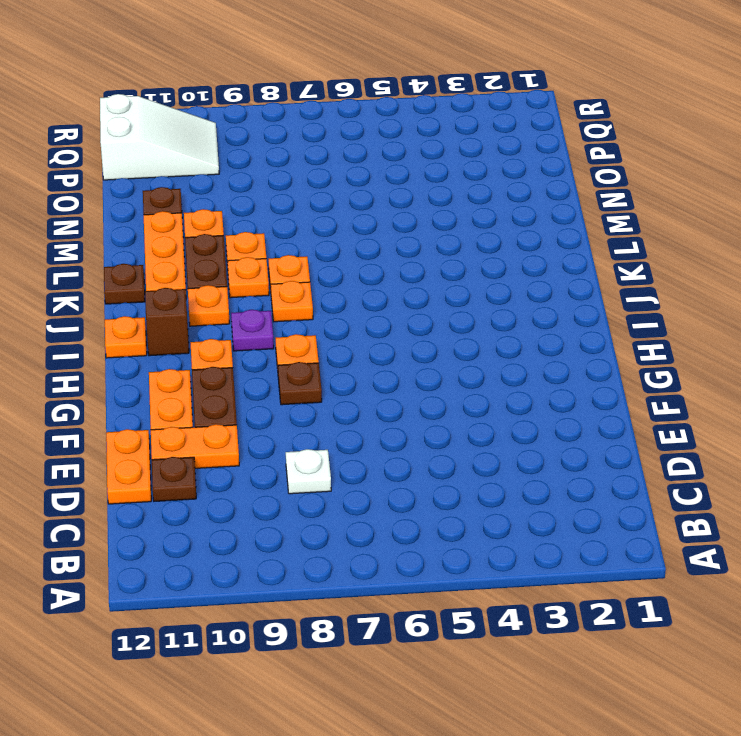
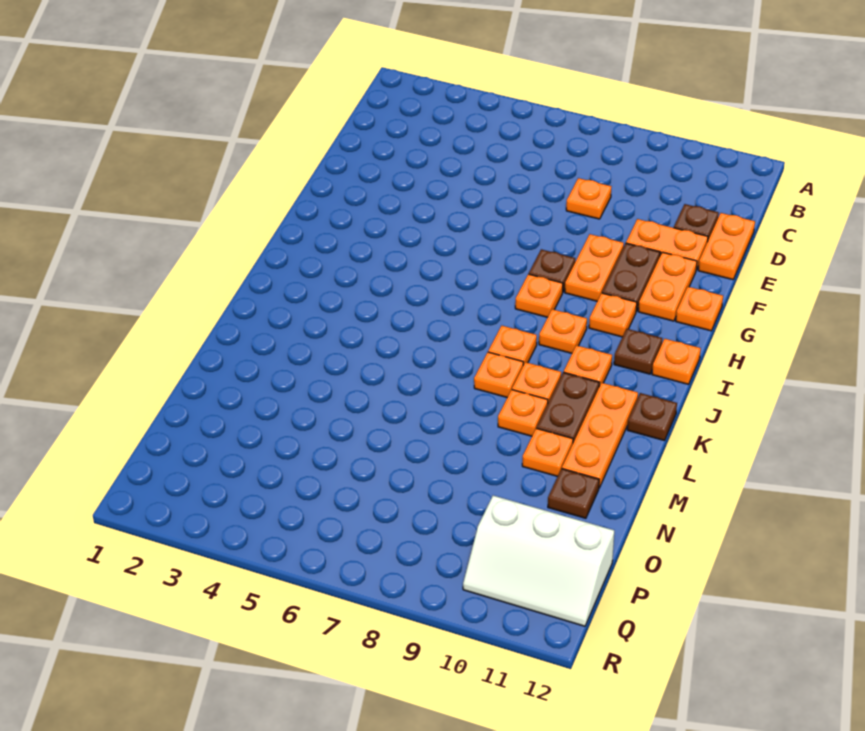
white plate D8 level 1 -> orange plate D8 level 1
none -> orange plate F9:G9 level 1
none -> orange plate G12 level 1
purple plate I9 level 1 -> orange plate I9 level 1
brown brick I11 level 1 -> brown plate I11 level 1
white slope P10:Q12 level 1 top 12 -> white slope P10:Q12 level 1 top P

